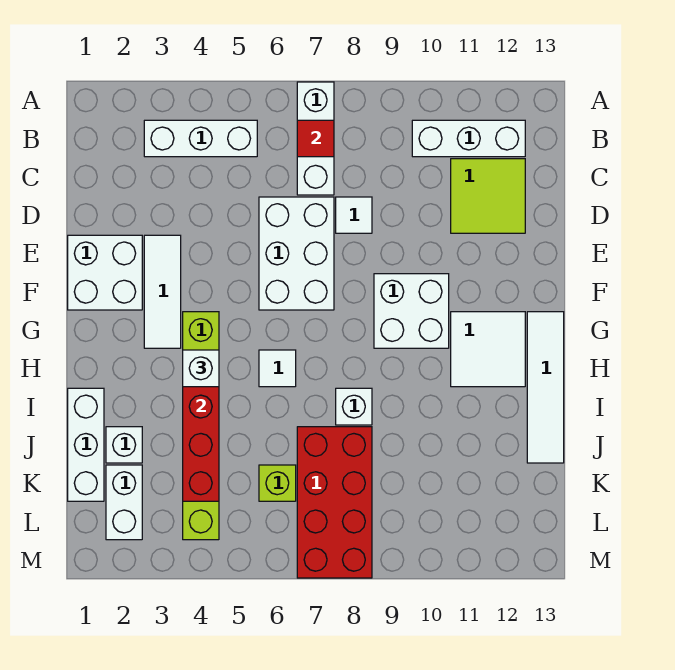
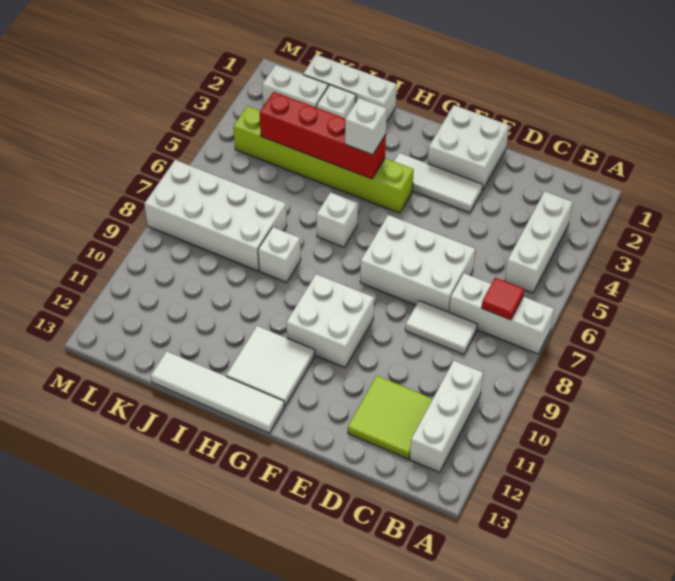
white tile D8 level 1 -> white tile C8:D8 level 1
white tile H6 level 1 -> white brick H6 level 1
red brick J7:M8 level 1 -> white brick J7:M8 level 1
lime brick K6 level 1 -> none

